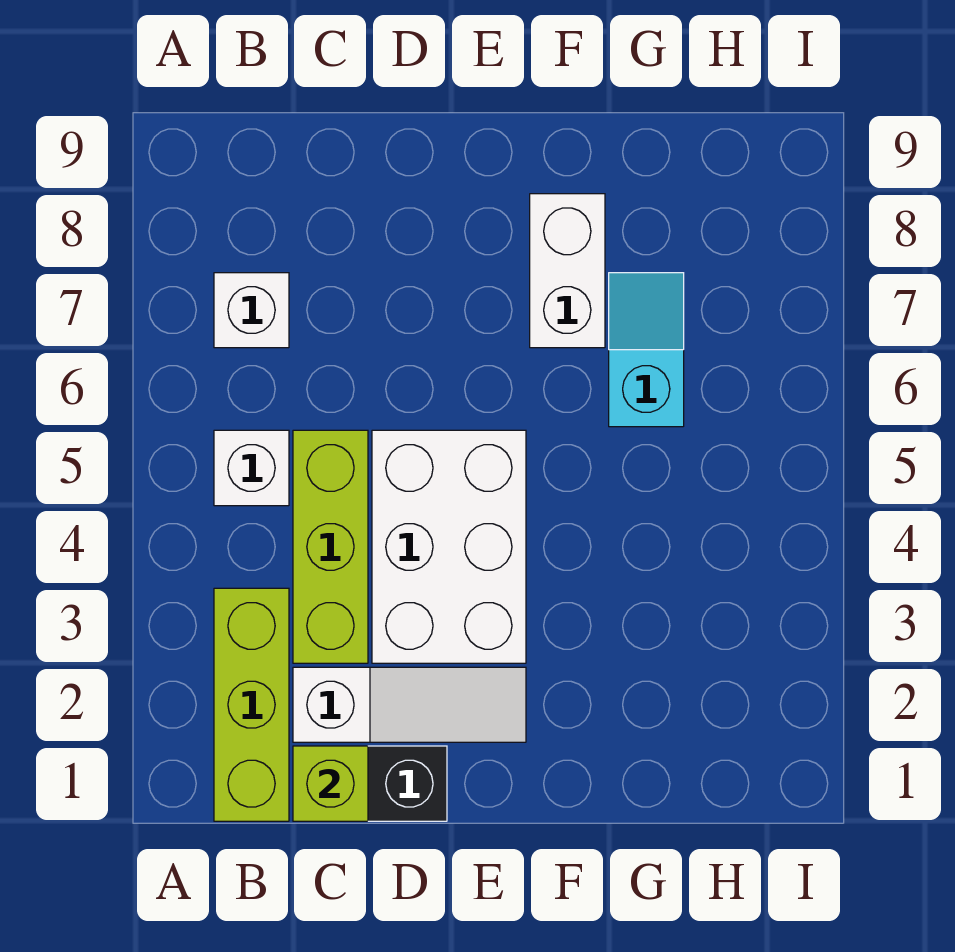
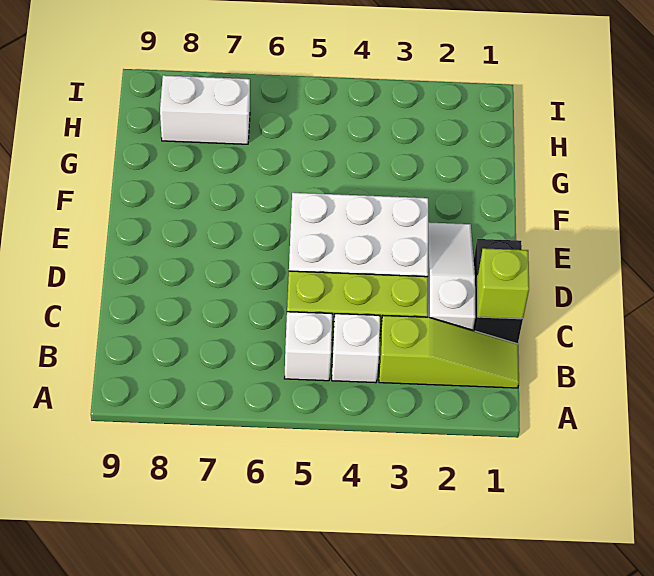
lime brick B1:B3 level 1 -> lime slope B1:B3 level 1 top 3
white brick B7 level 1 -> white brick B4 level 1
white brick F7:F8 level 1 -> white brick H7:H8 level 1
cyan slope G6:G7 level 1 top 6 -> none

